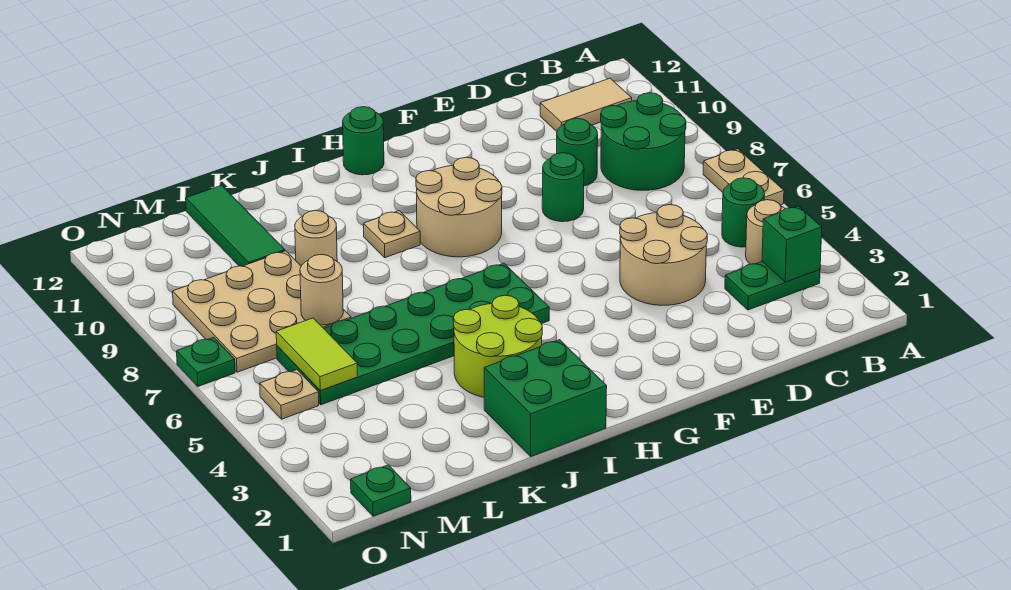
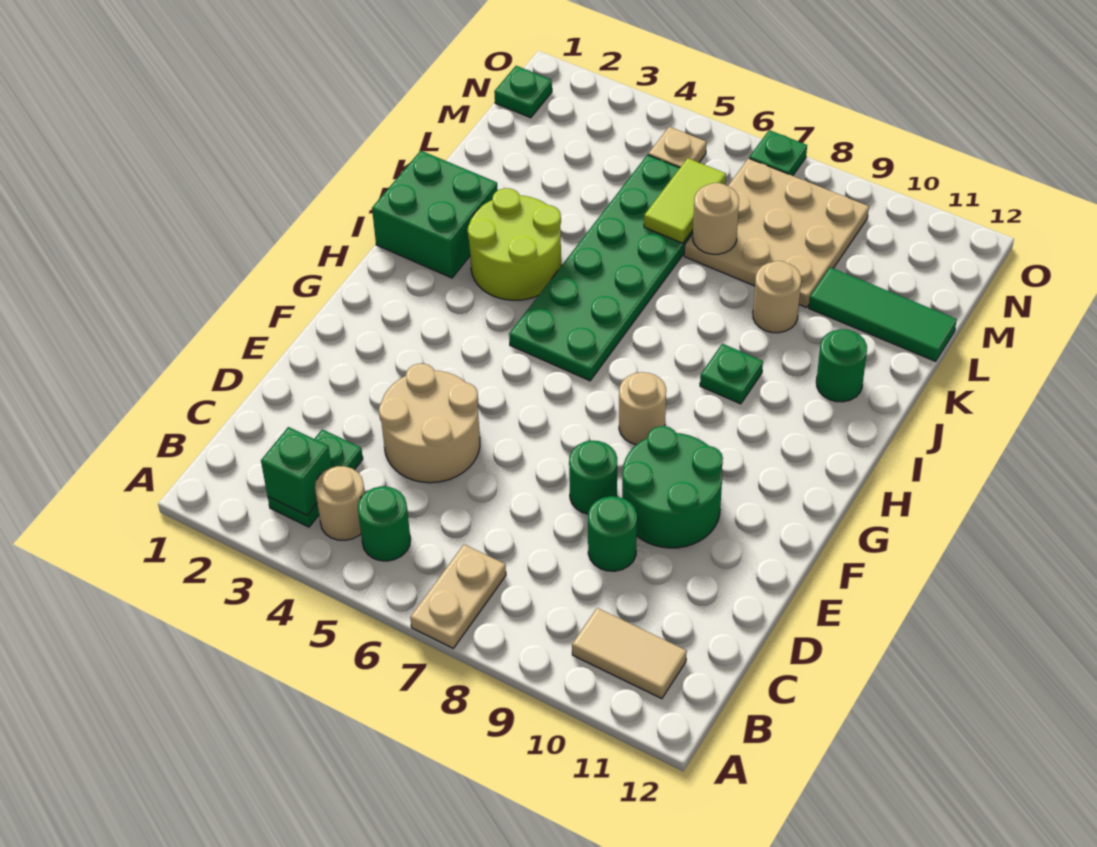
tan plate A6:A7 level 1 -> tan plate A7:B7 level 1
green round brick B8:C9 level 1 -> green round brick E9:F10 level 1
tan tile B11:C11 level 1 -> tan tile B10:B11 level 1
tan round brick G8:H9 level 1 -> tan round brick G8 level 1
green round brick H12 level 1 -> green round brick J11 level 1
tan plate I9 level 1 -> green plate I9 level 1
lime tile M5:M6 level 2 -> lime tile L6:M6 level 2

